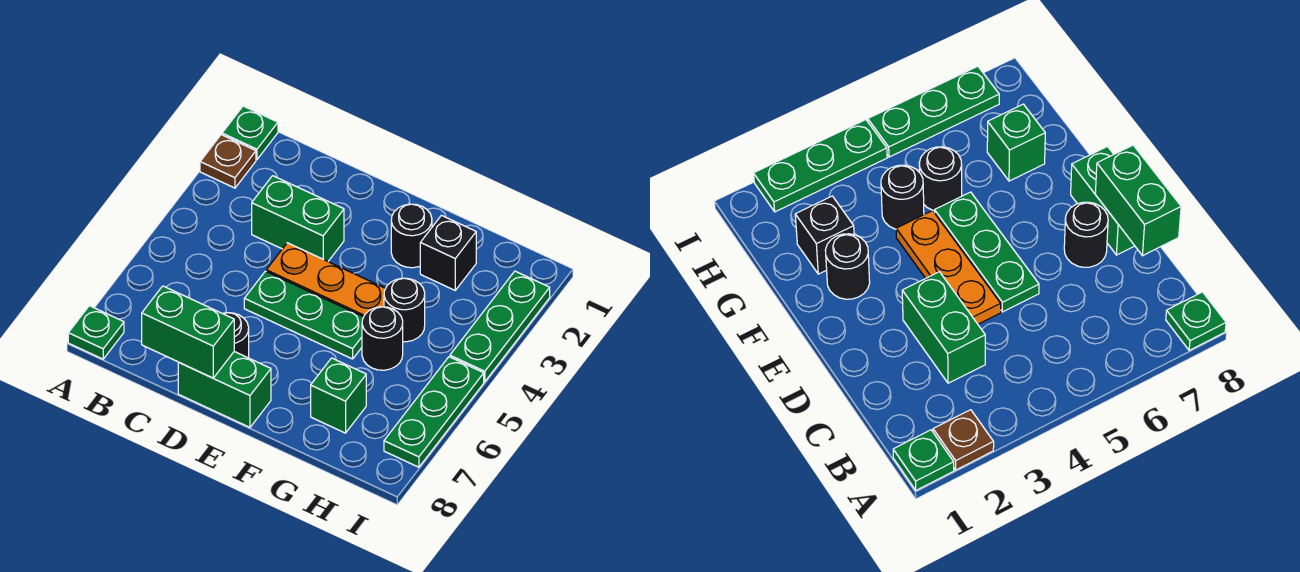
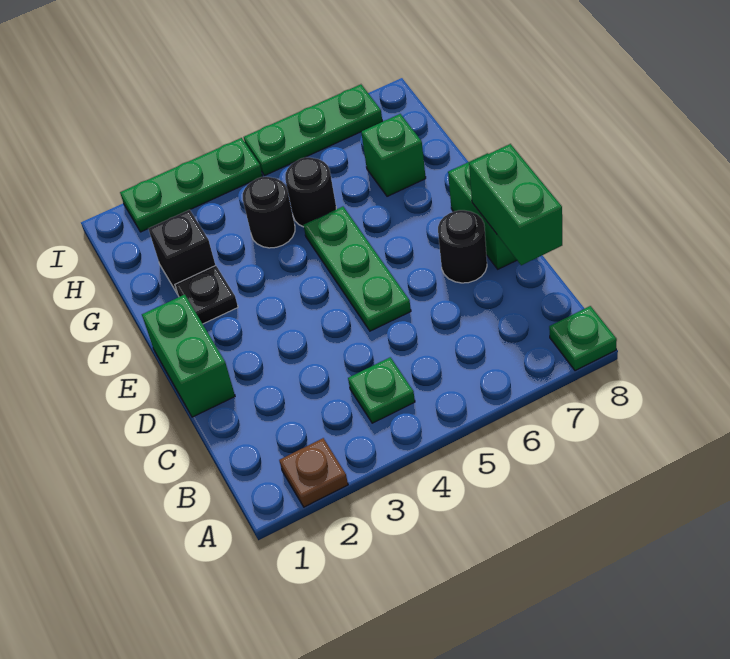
green plate A1 level 1 -> green plate B4 level 1
green brick C3:D3 level 1 -> green brick D1:E1 level 1
orange plate D4:F4 level 1 -> none
black round brick F2 level 1 -> black plate F2 level 1

